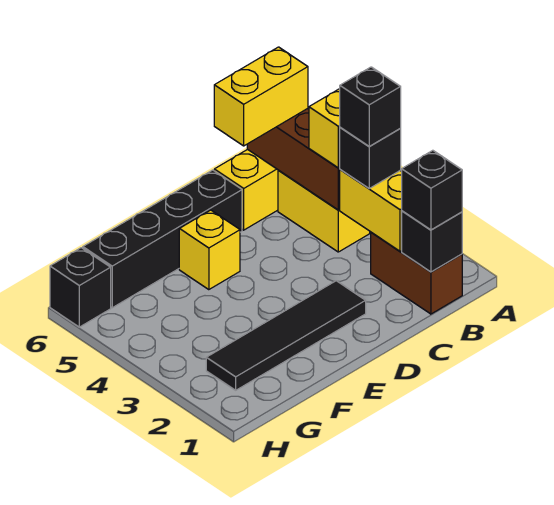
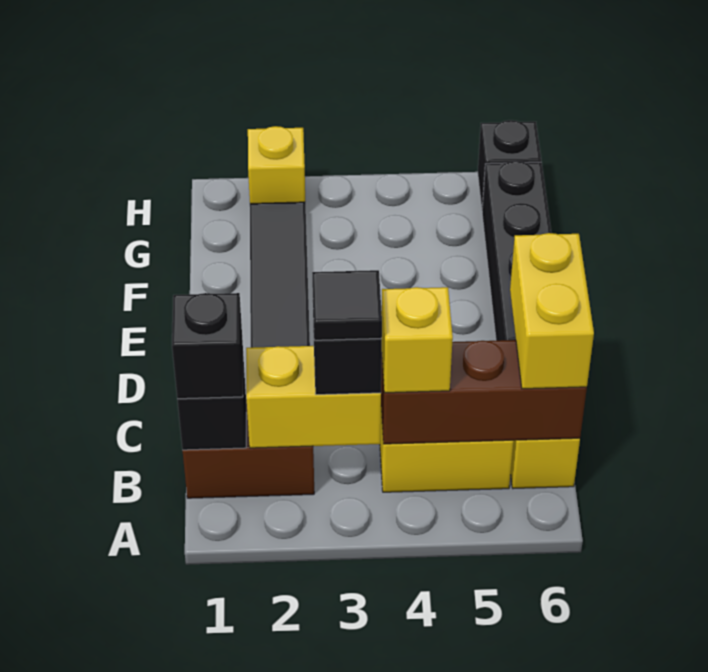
black brick B3 level 4 -> black tile B3 level 4
yellow brick E5 level 1 -> yellow brick H2 level 1

